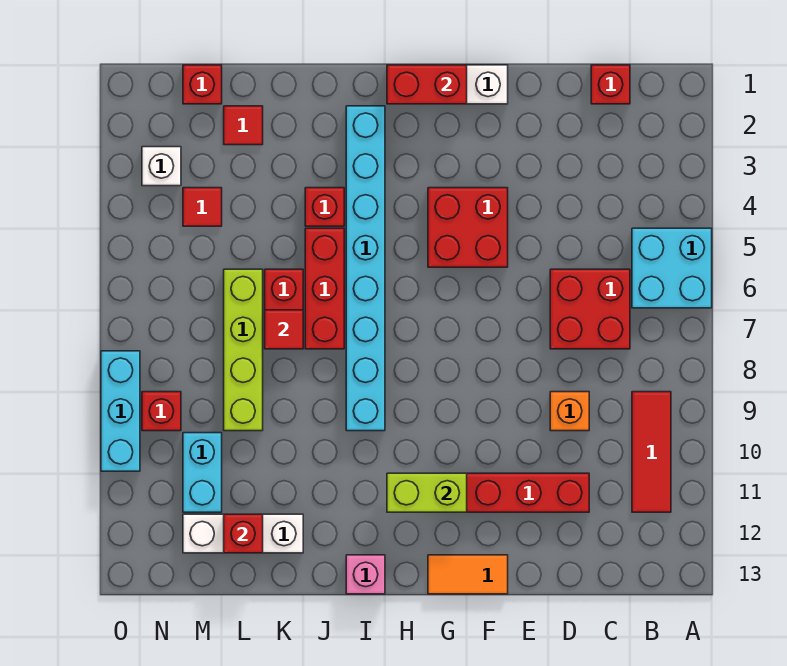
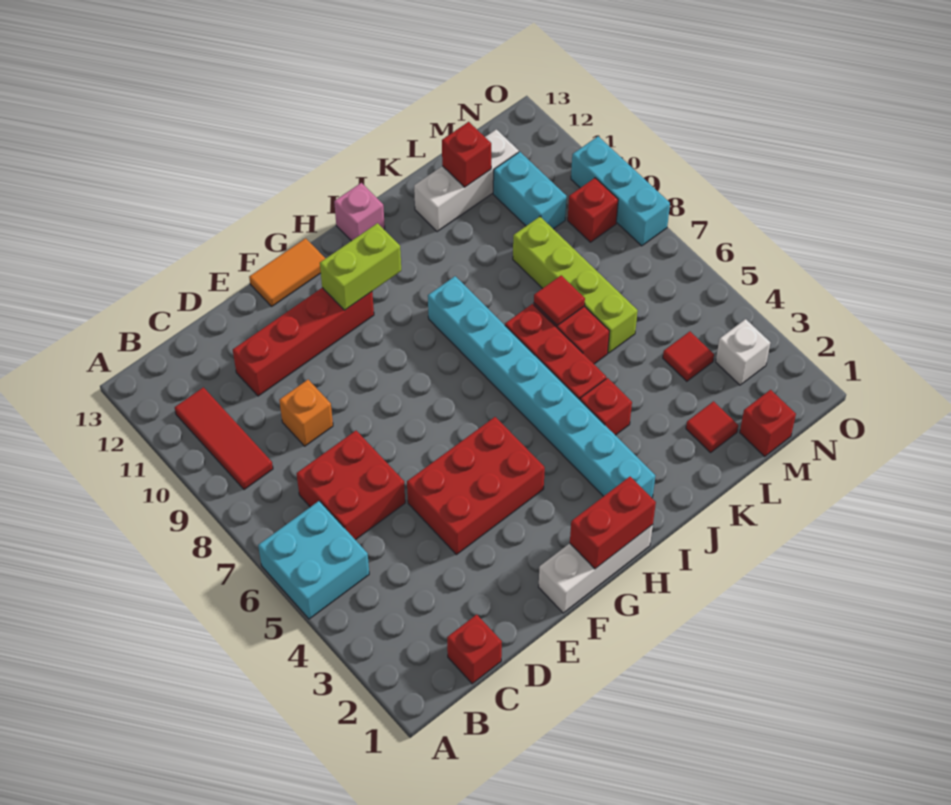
red brick F4:G5 level 1 -> red brick E4:G5 level 1

